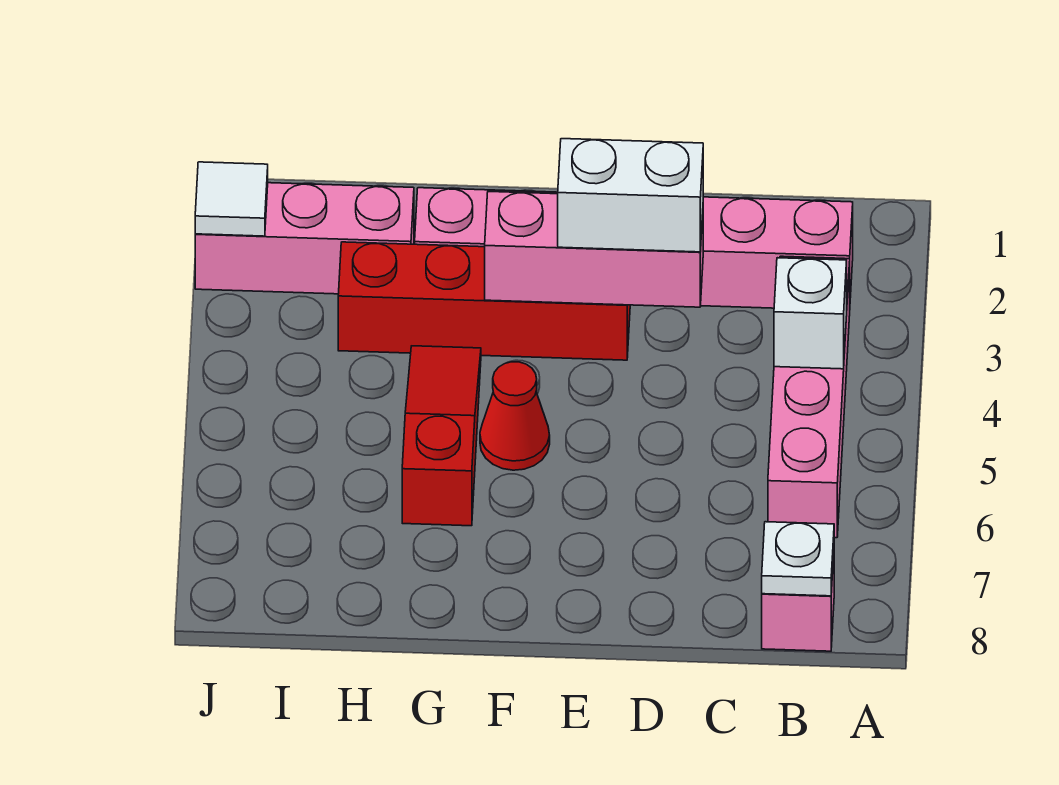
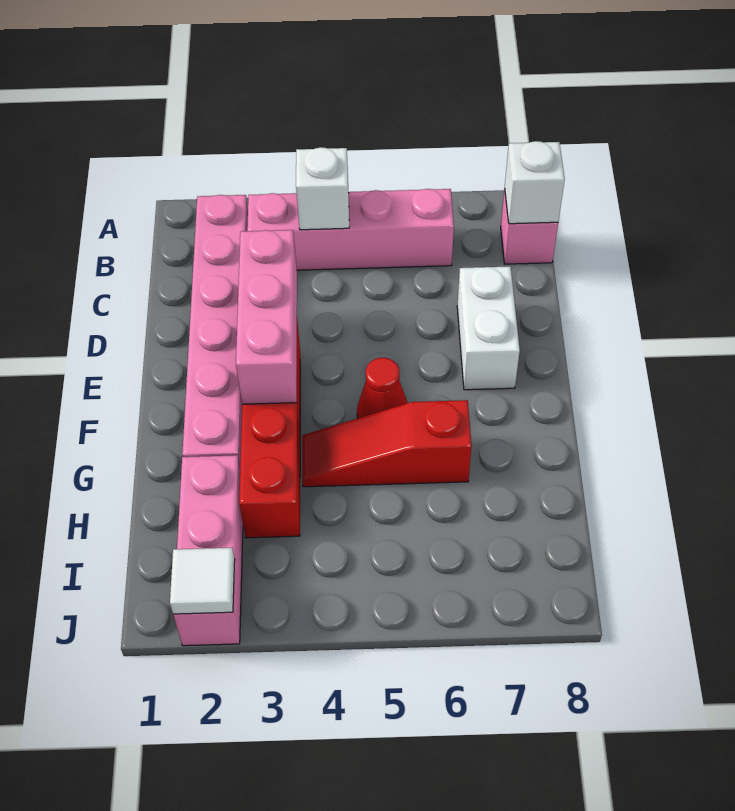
white plate B8 level 2 -> white brick B8 level 2
white brick D3:E3 level 3 -> white brick D7:E7 level 1

